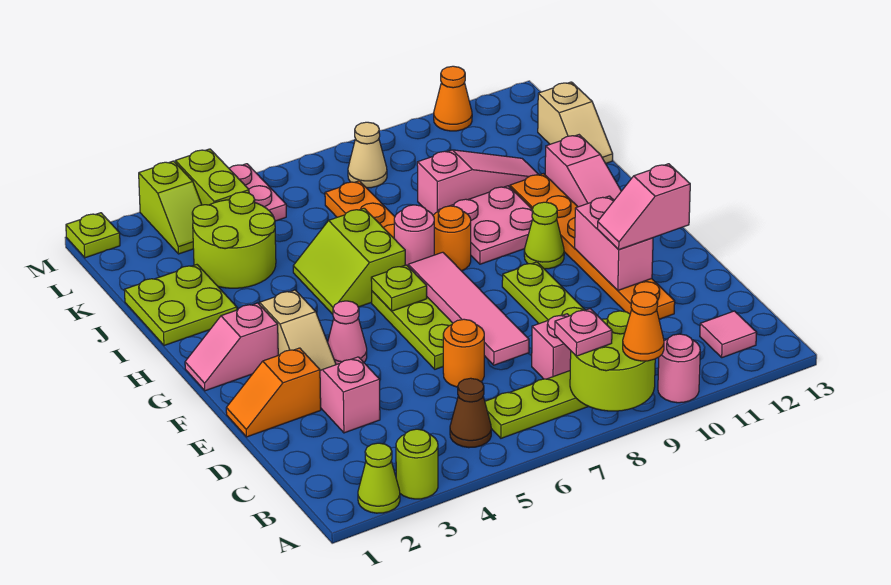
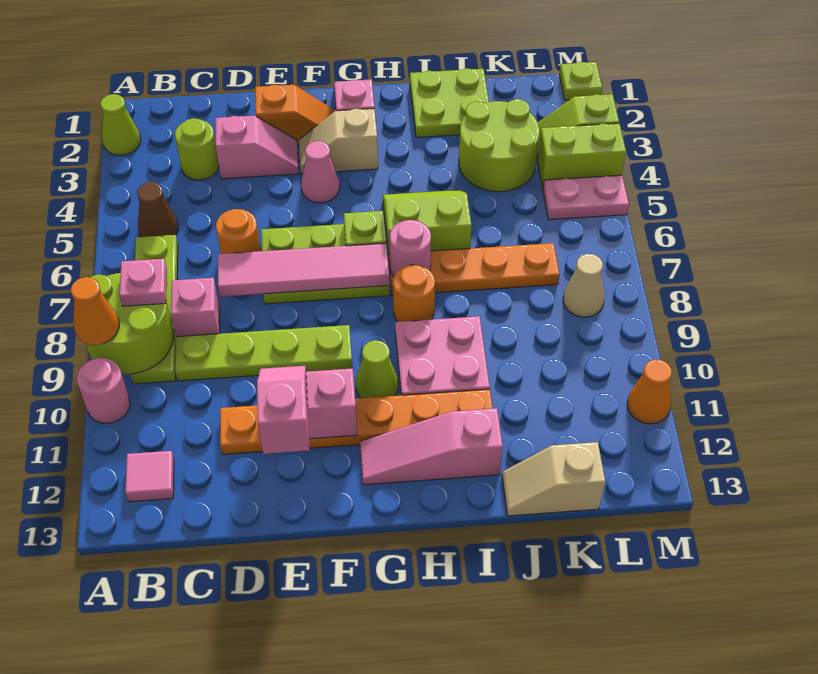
lime round brick A3 level 1 -> lime round brick C3 level 1
orange slope E1:E2 level 1 top 2 -> orange slope E2:F2 level 1 top E
pink slope J9:J11 level 1 top 9 -> none

